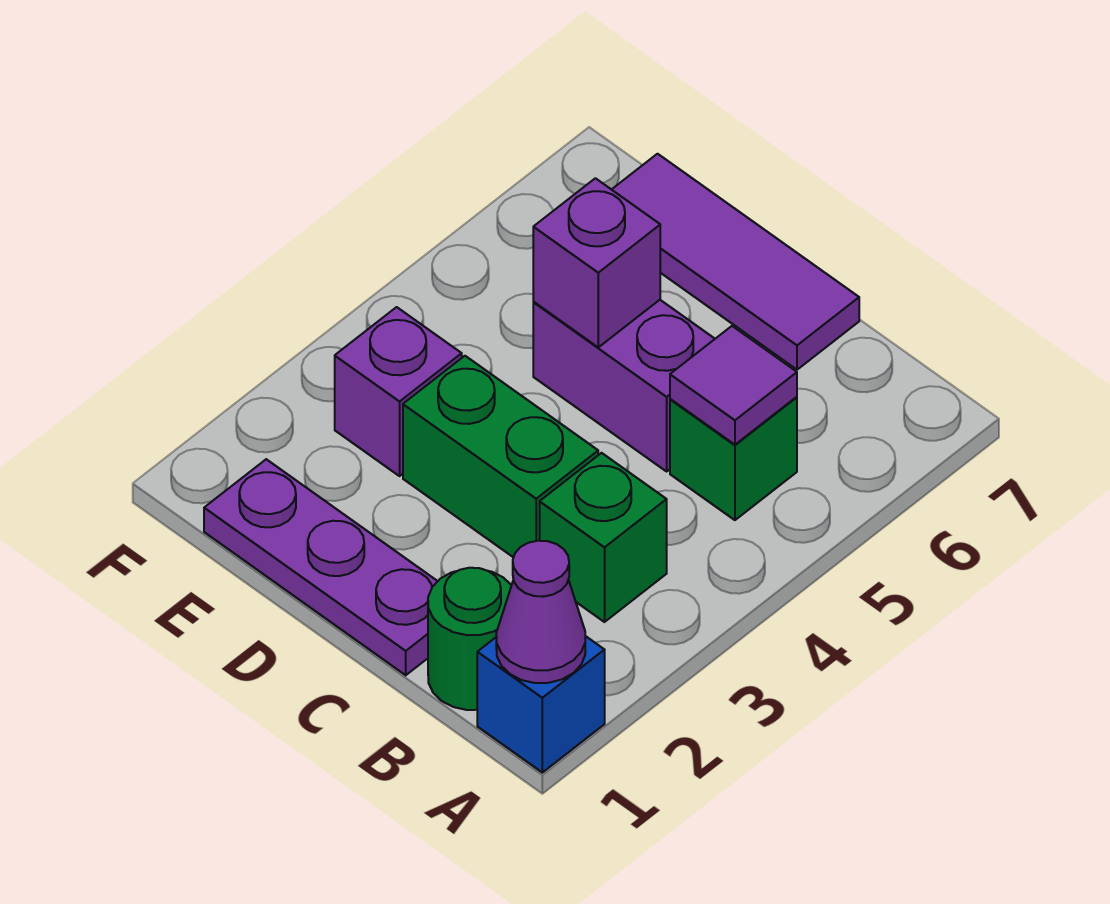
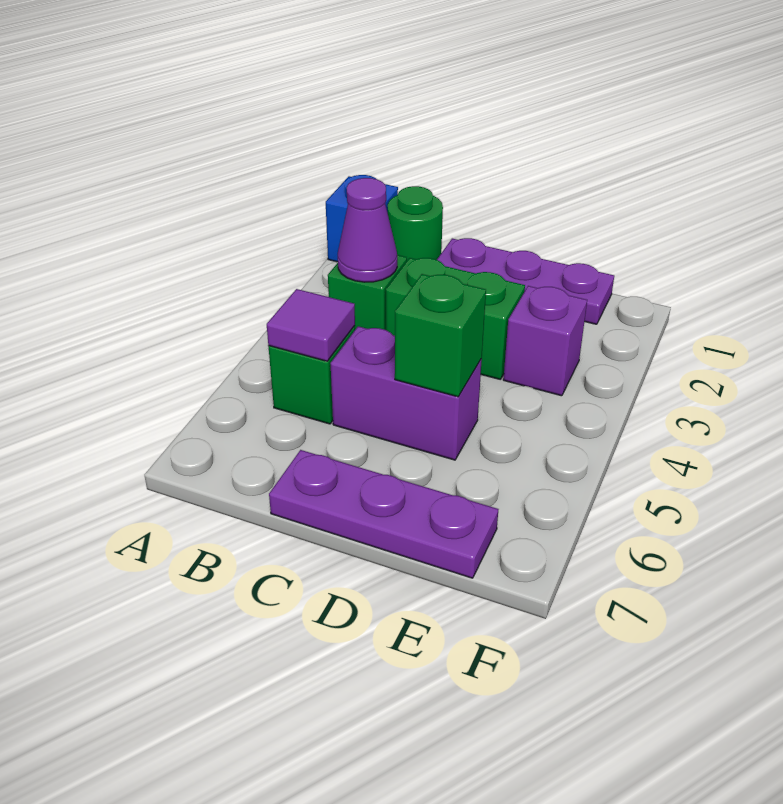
purple cone A1 level 2 -> purple cone B3 level 2
purple tile C7:E7 level 1 -> purple plate C7:E7 level 1
purple brick D5 level 2 -> green brick D5 level 2

